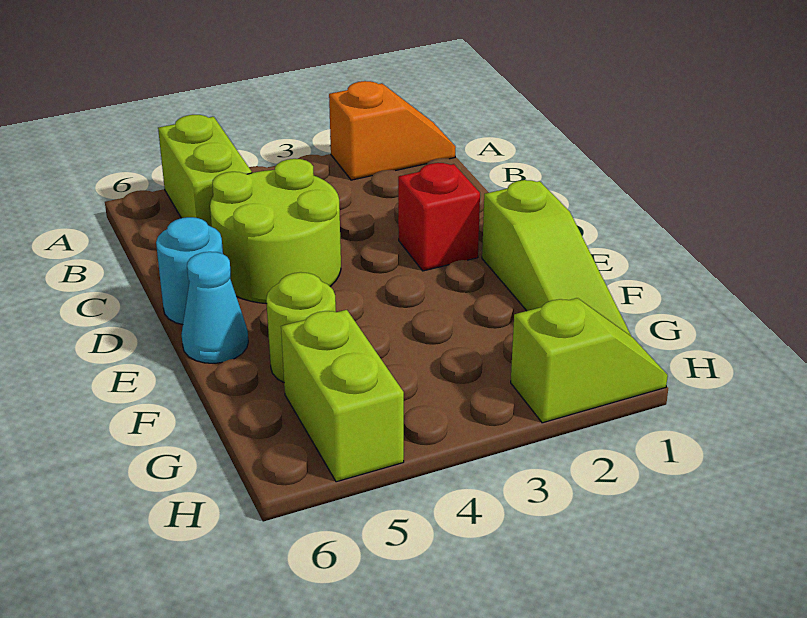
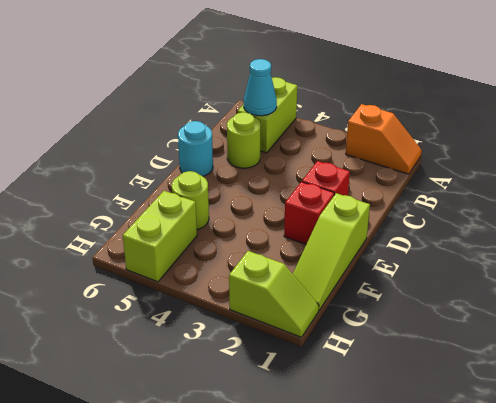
lime round brick C4:D5 level 1 -> lime round brick C5 level 1
none -> red brick E2 level 1
cyan cone E6 level 1 -> cyan cone B5 level 2

